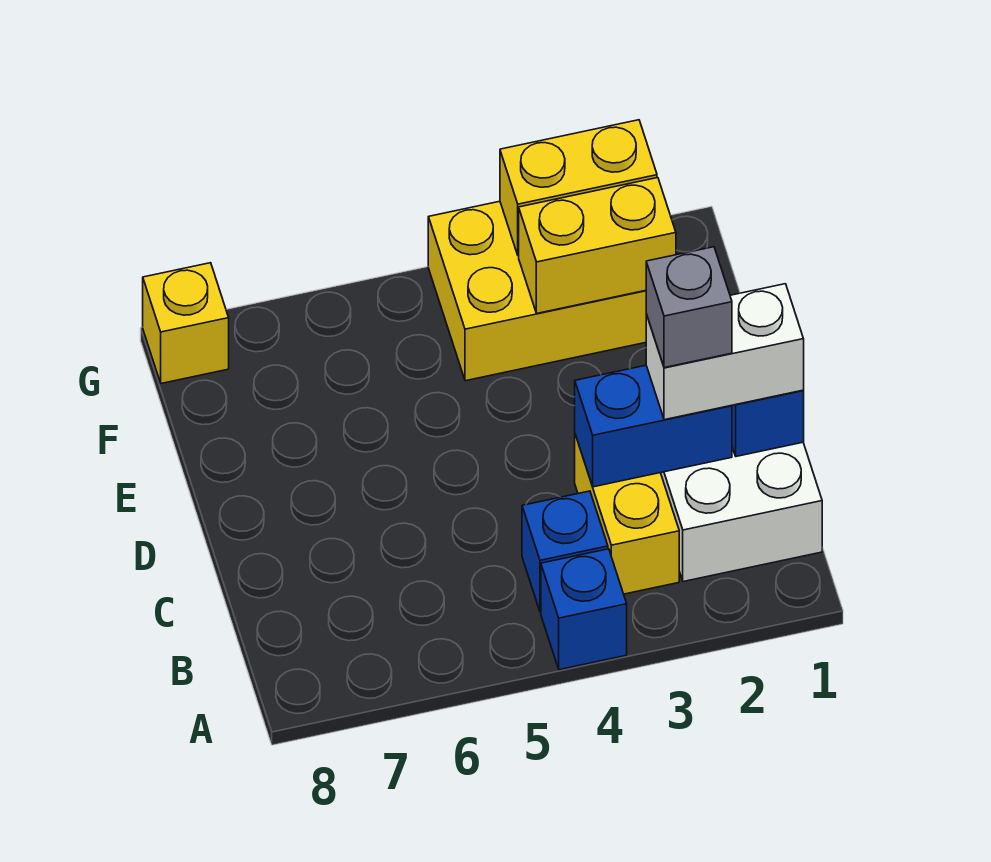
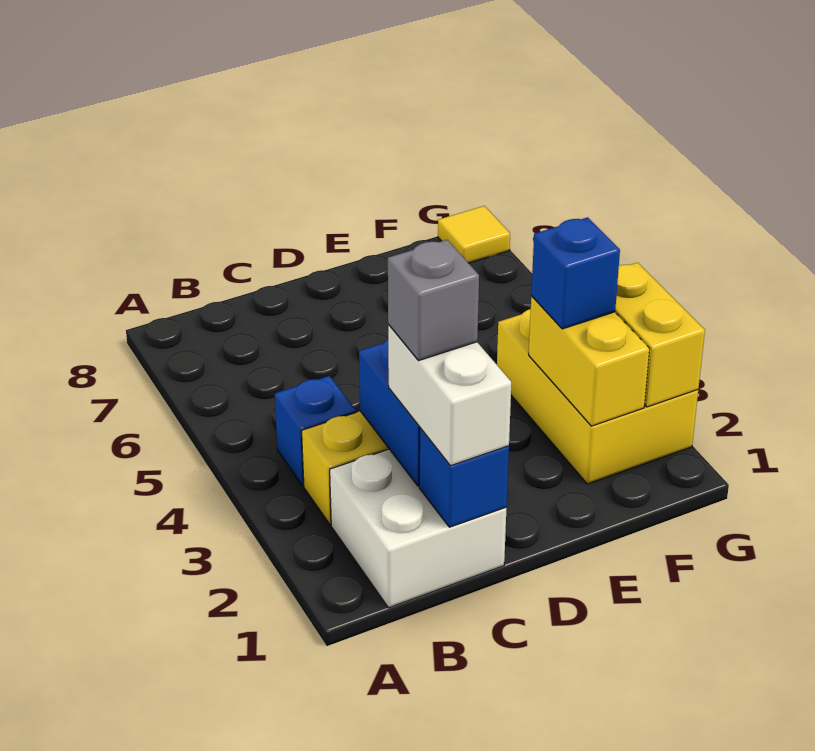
blue brick A4 level 1 -> blue brick F3 level 3
yellow brick G8 level 1 -> yellow tile G8 level 1

